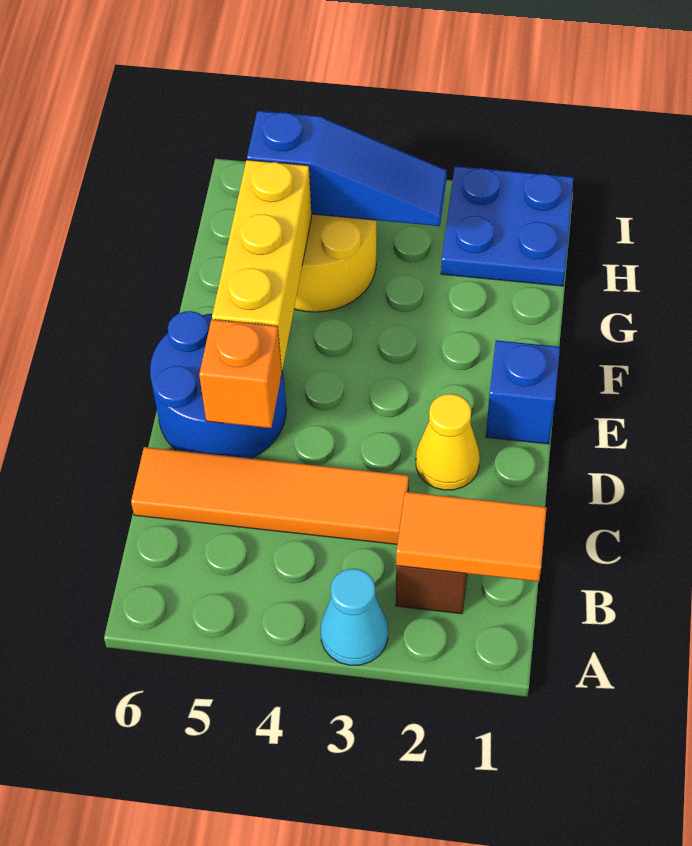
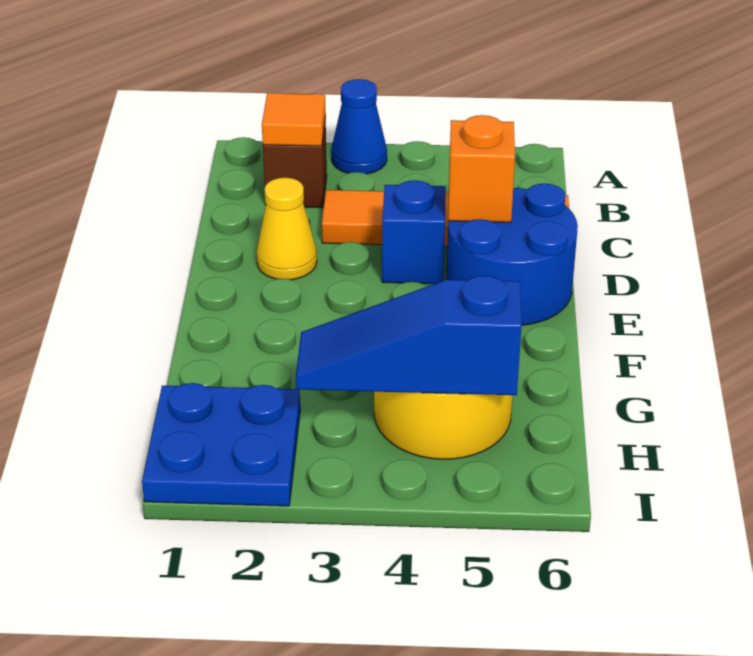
cyan cone A3 level 1 -> blue cone A3 level 1
orange tile B1:B2 level 2 -> orange tile B2 level 2
blue brick E1 level 1 -> blue brick D4 level 1
yellow brick E5:G5 level 2 -> none

